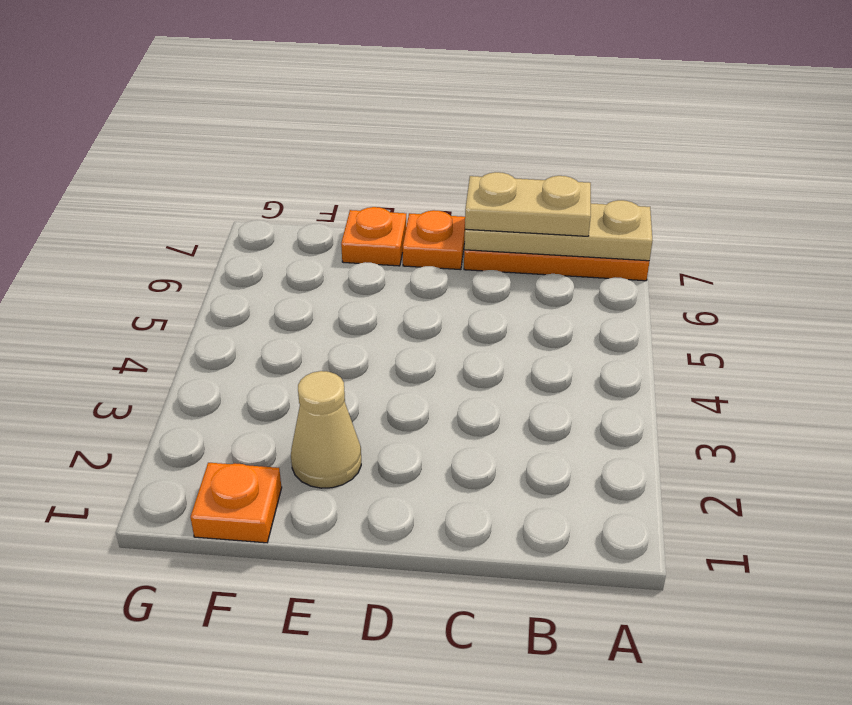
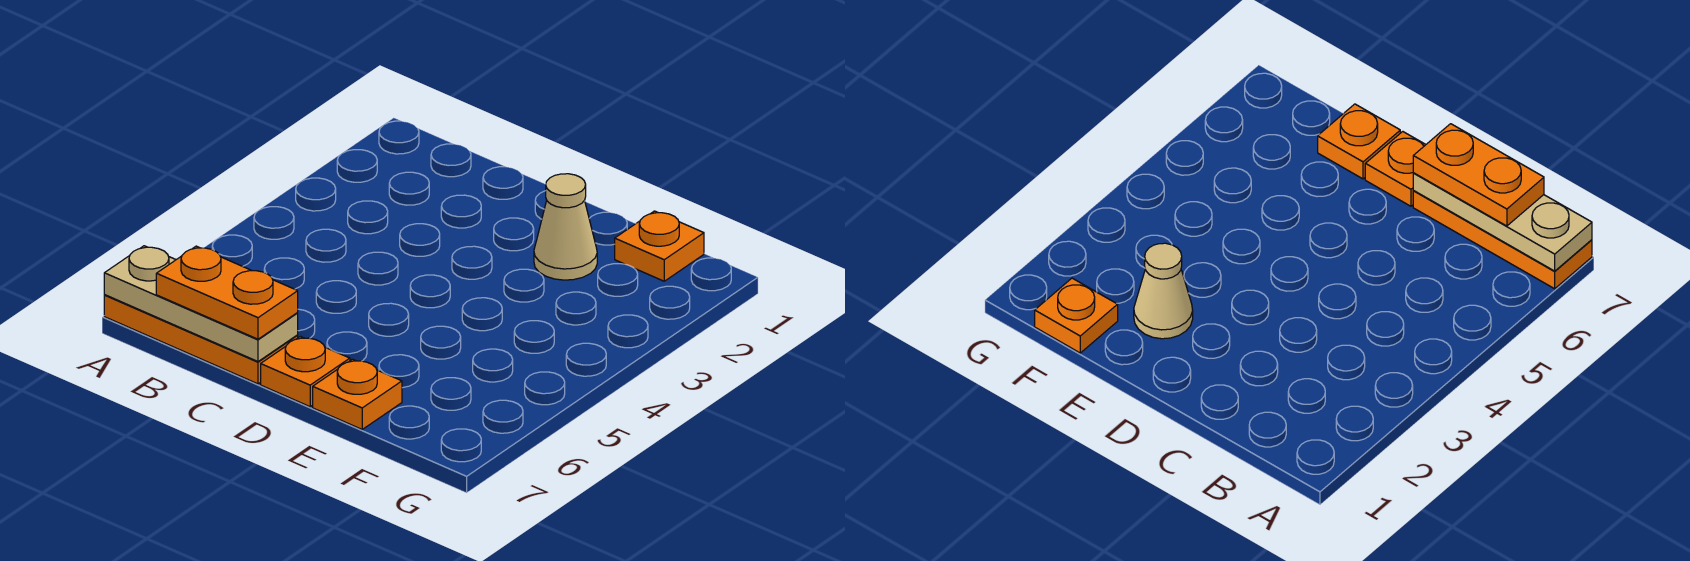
tan plate B7:C7 level 3 -> orange plate B7:C7 level 3

